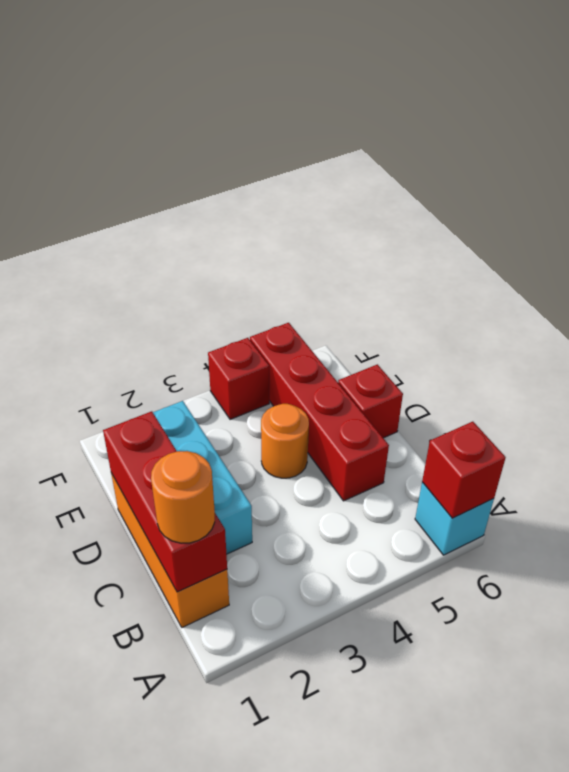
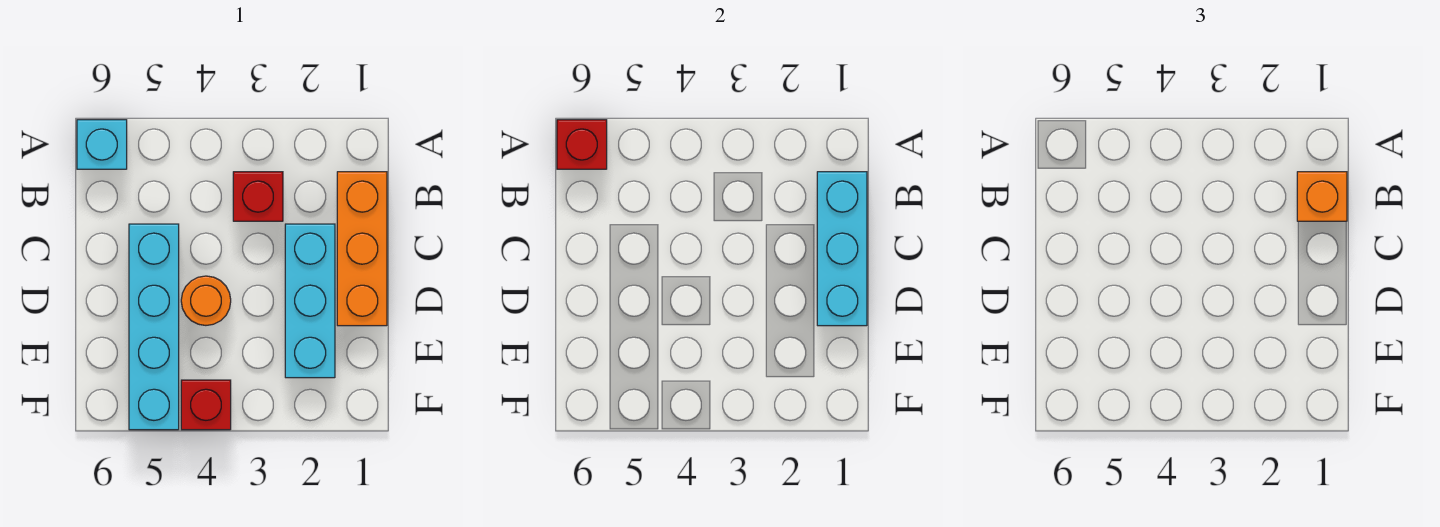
red brick B1:D1 level 2 -> cyan brick B1:D1 level 2
orange round brick B1 level 3 -> orange brick B1 level 3
red brick C5:F5 level 1 -> cyan brick C5:F5 level 1
red brick D6 level 1 -> red brick B3 level 1

